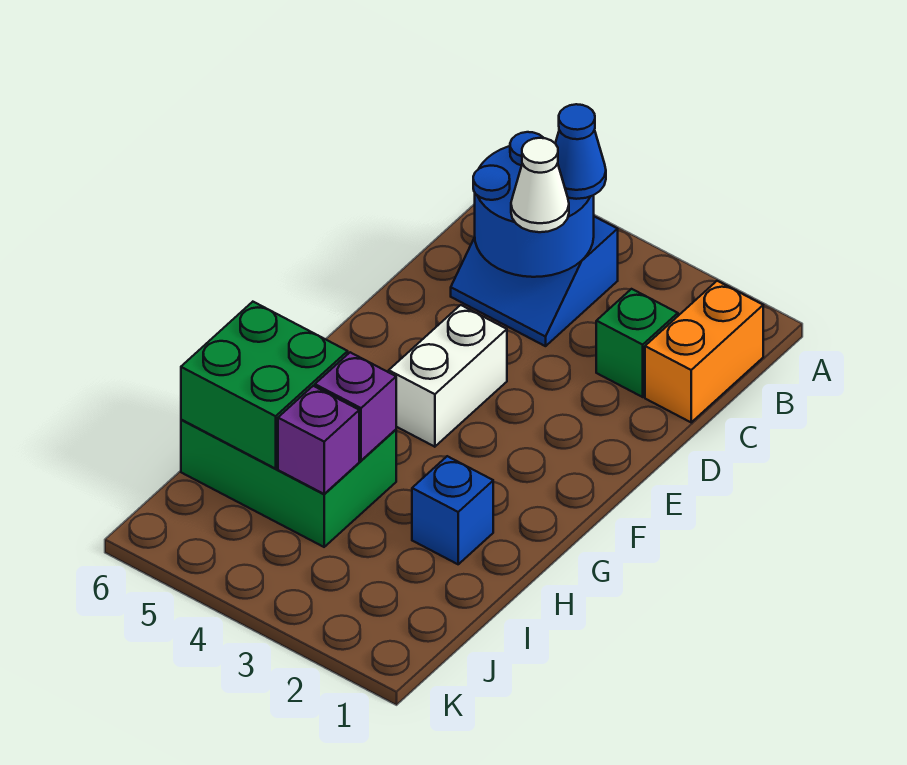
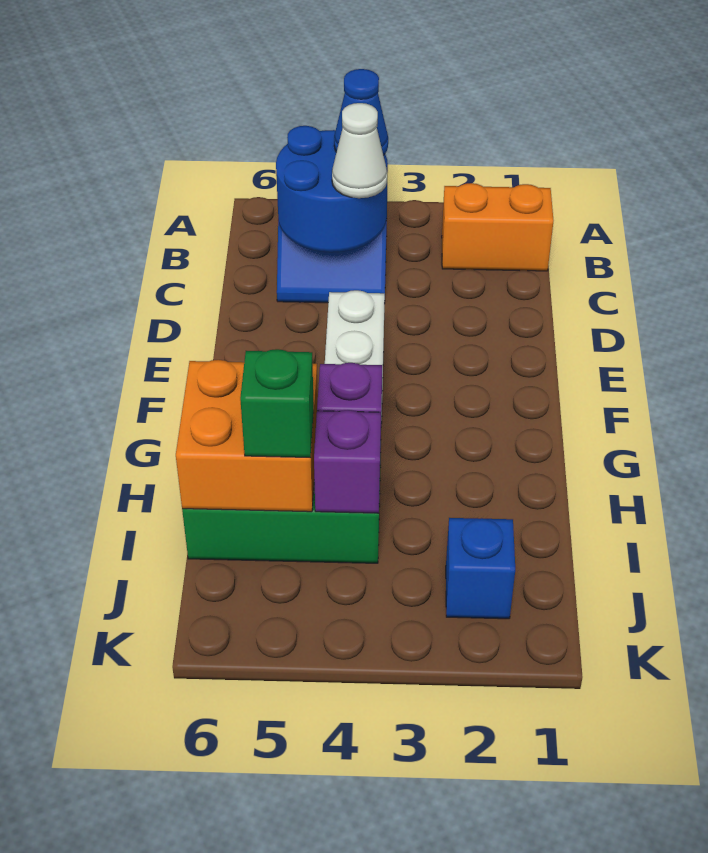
orange brick B1:C1 level 1 -> orange brick B1:B2 level 1
green brick C2 level 1 -> green brick I5 level 3
blue brick H2 level 1 -> blue brick J2 level 1
green brick H5:I6 level 2 -> orange brick H5:I6 level 2

